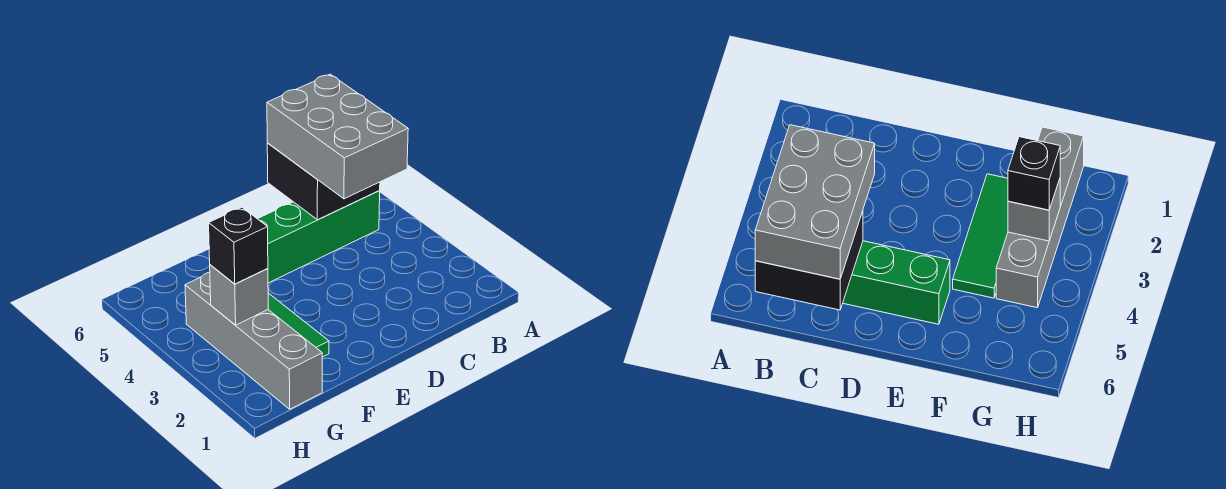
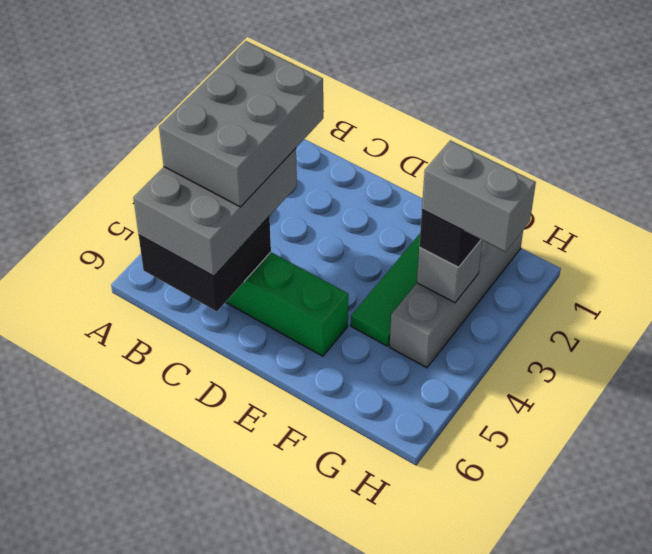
none -> grey brick B3:C5 level 4
none -> grey brick G3:H3 level 4

